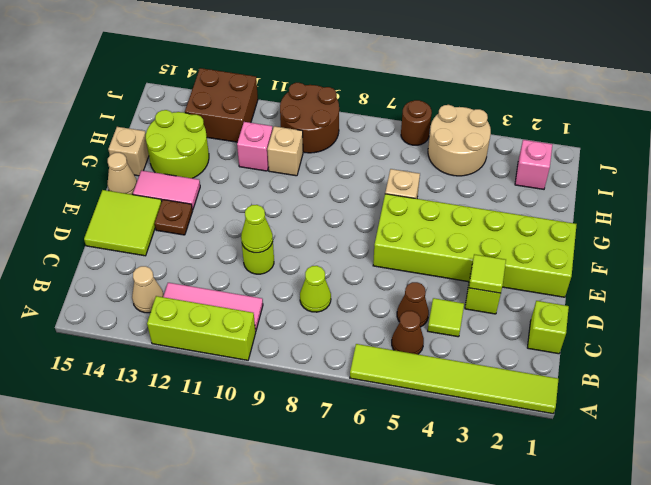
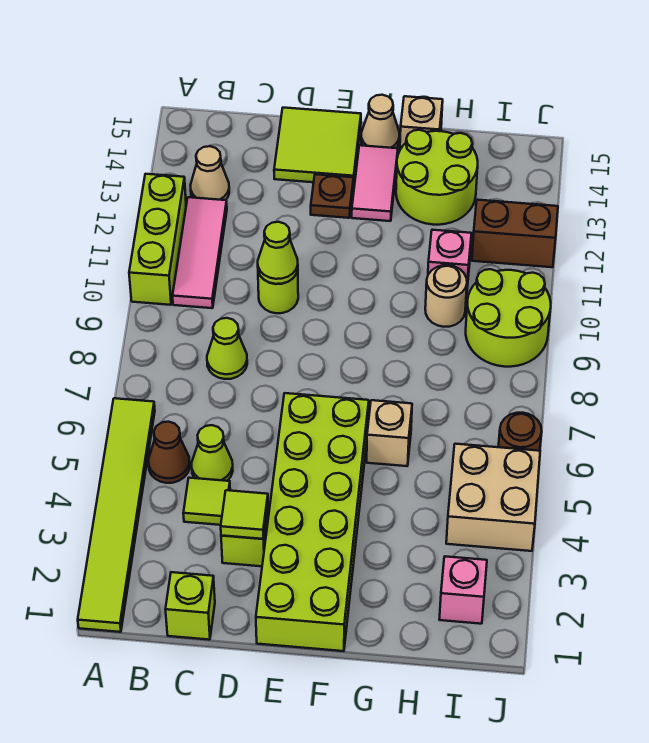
brown cone C5 level 1 -> lime cone C5 level 1
tan brick H10 level 1 -> tan round brick H10 level 1
tan round brick I4:J5 level 1 -> tan brick I4:J5 level 1
brown round brick I9:J10 level 1 -> lime round brick I9:J10 level 1
brown brick I12:J13 level 1 -> brown brick I12:J12 level 1

